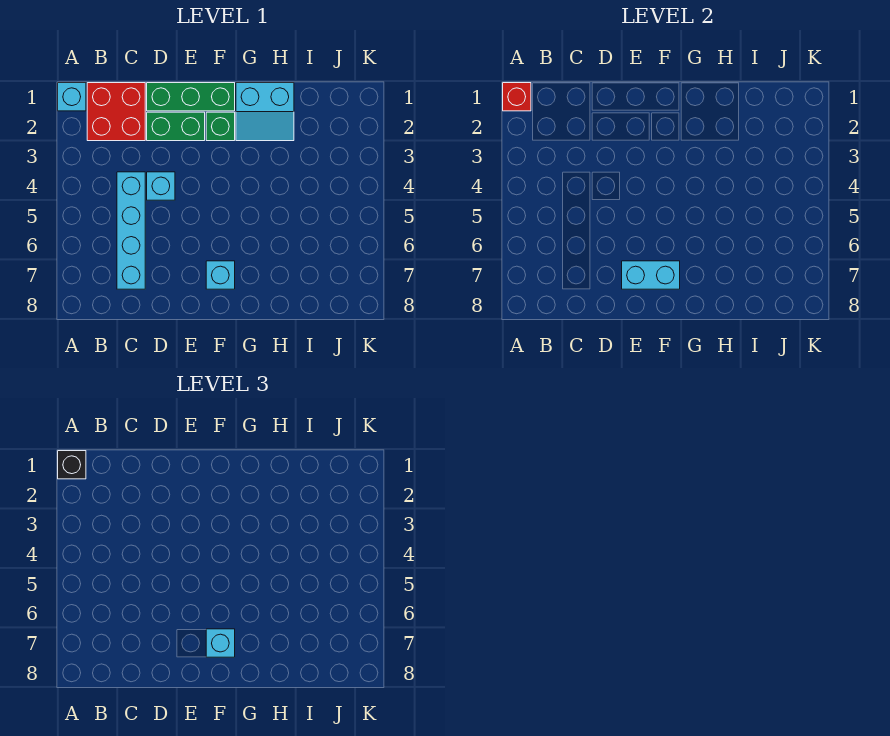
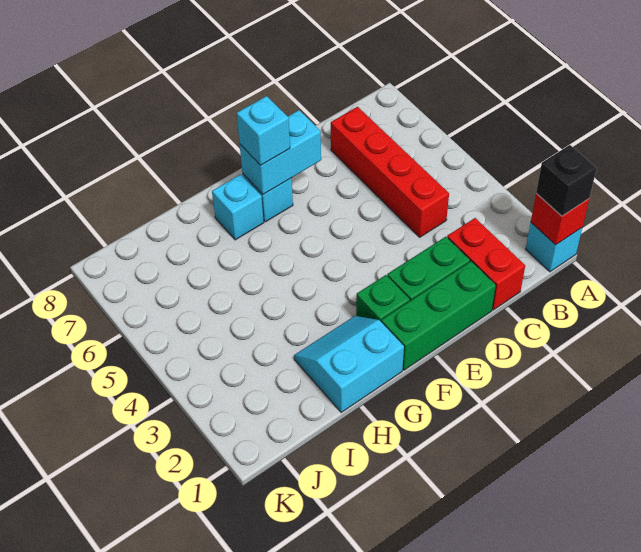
red brick B1:C2 level 1 -> red brick C1:C2 level 1
cyan brick C4:C7 level 1 -> red brick C4:C7 level 1
cyan brick D4 level 1 -> cyan brick G7 level 1

